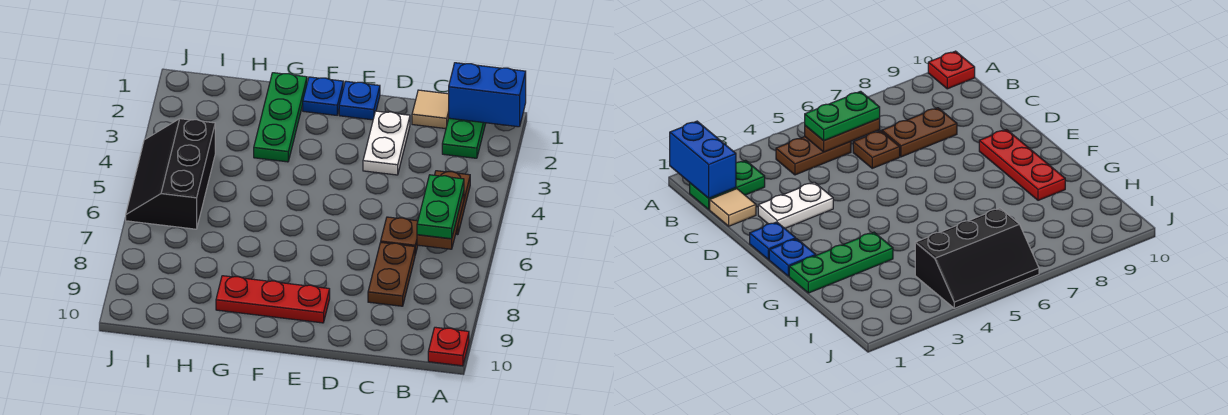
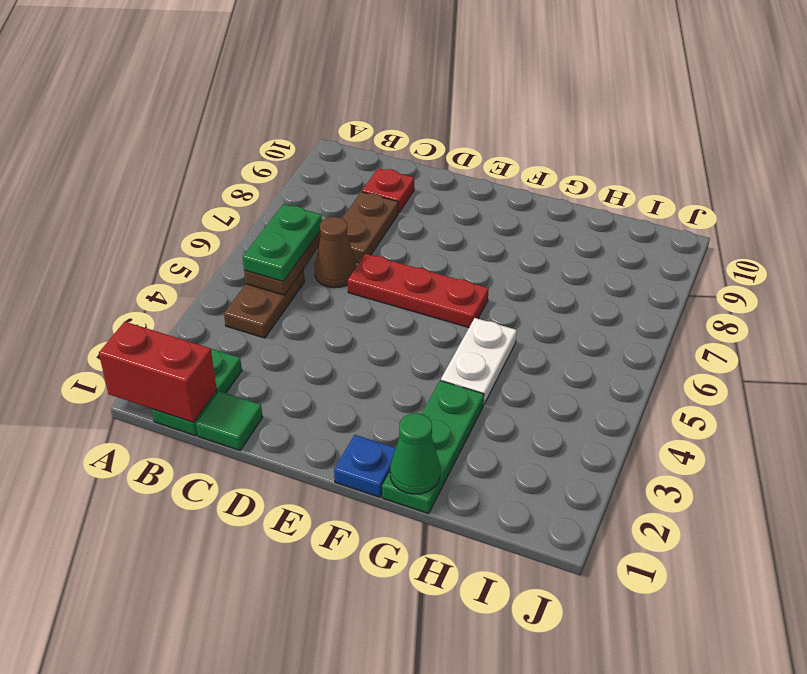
blue brick A1:B1 level 2 -> red brick A1:B1 level 2
red plate A10 level 1 -> red plate C9 level 1
tan tile C1 level 1 -> green tile C1 level 1
brown plate C6 level 1 -> brown cone C6 level 1
white plate D2:D3 level 1 -> white plate G4:G5 level 1
blue plate E1 level 1 -> none
red plate E9:G9 level 1 -> red plate D6:F6 level 1
none -> green cone G1 level 2
black slope I4:J6 level 1 top I -> none

